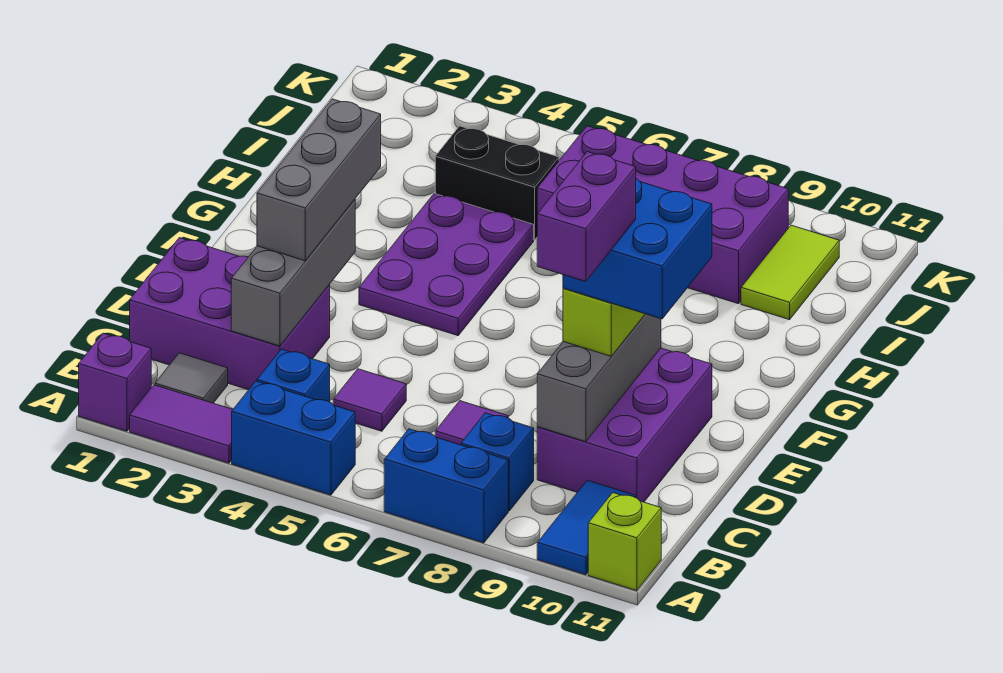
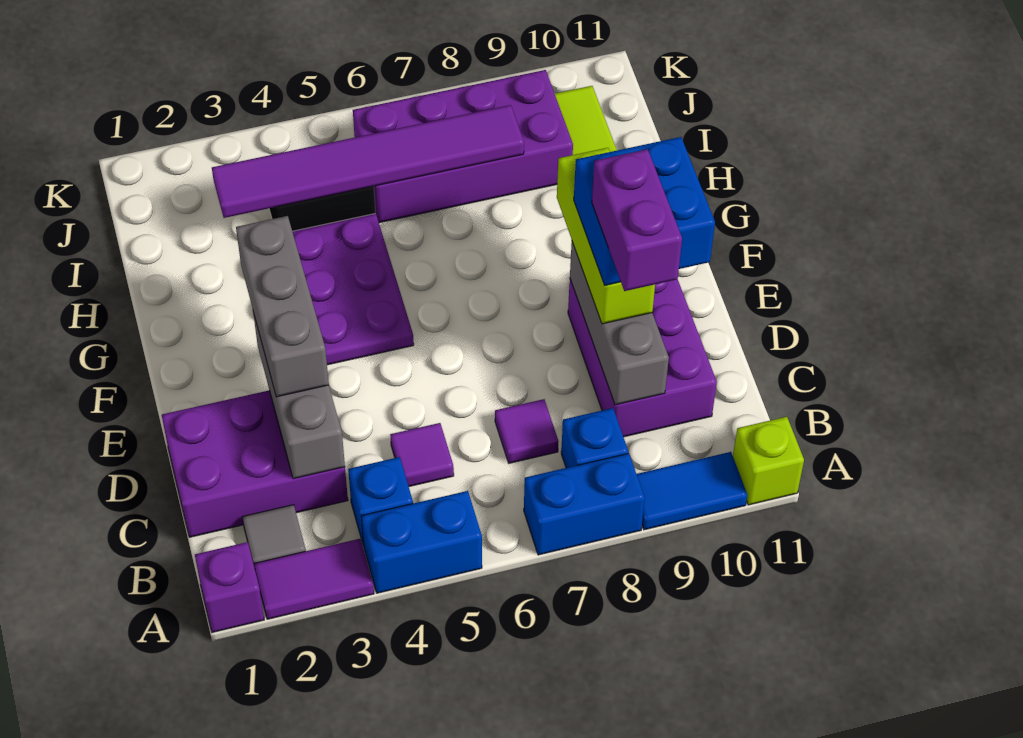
blue tile A10:B10 level 1 -> blue tile A9:A10 level 1
none -> purple tile I3:I8 level 2

